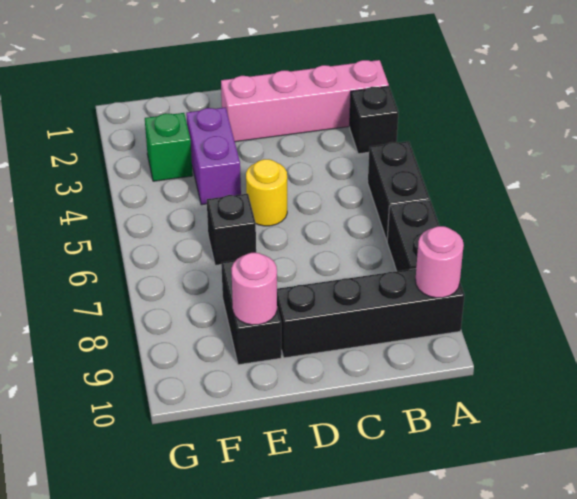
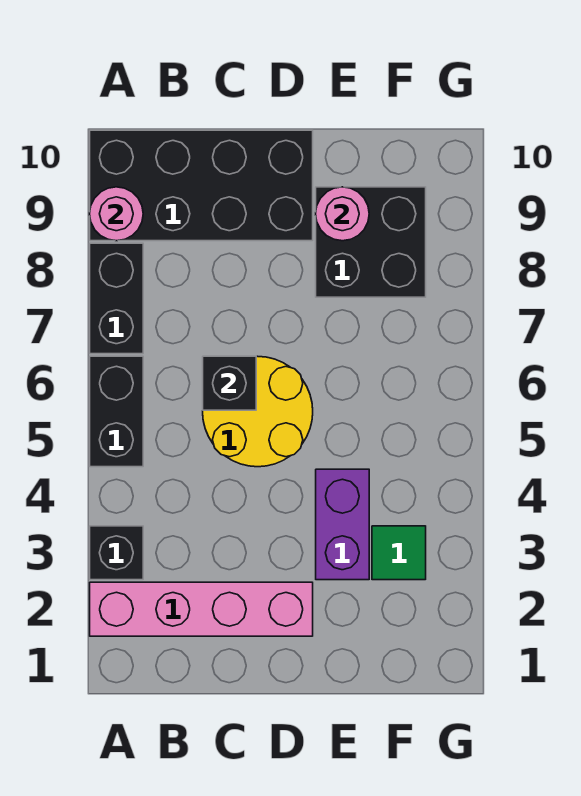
black brick A9:D9 level 1 -> black brick A9:D10 level 1
yellow round brick D5 level 1 -> yellow round brick C5:D6 level 1
black brick E6 level 1 -> black brick C6 level 2
black brick E8:E9 level 1 -> black brick E8:F9 level 1
green brick F3 level 1 -> green tile F3 level 1

